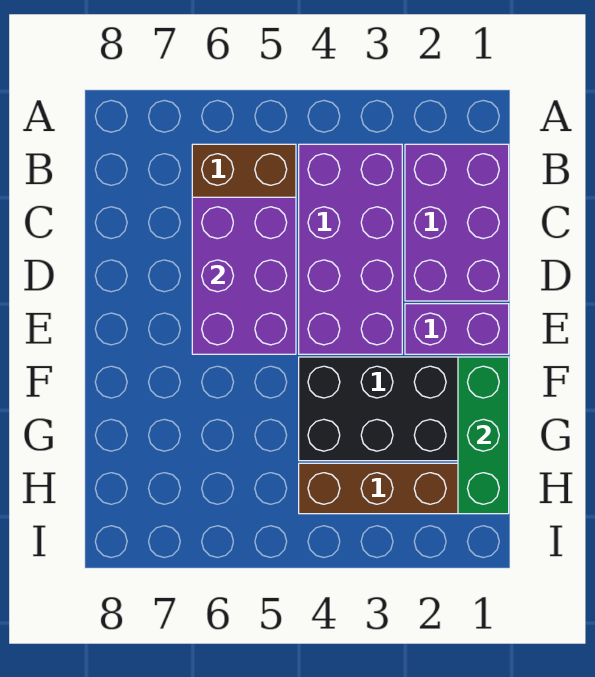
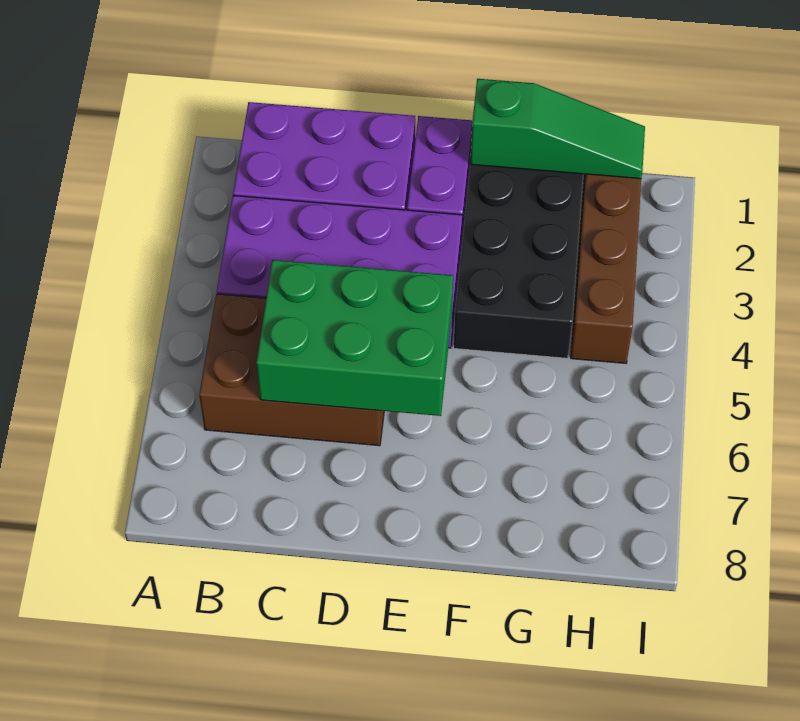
purple brick C5:E6 level 2 -> green brick C5:E6 level 2
green brick F1:H1 level 2 -> green slope F1:H1 level 2 top F

